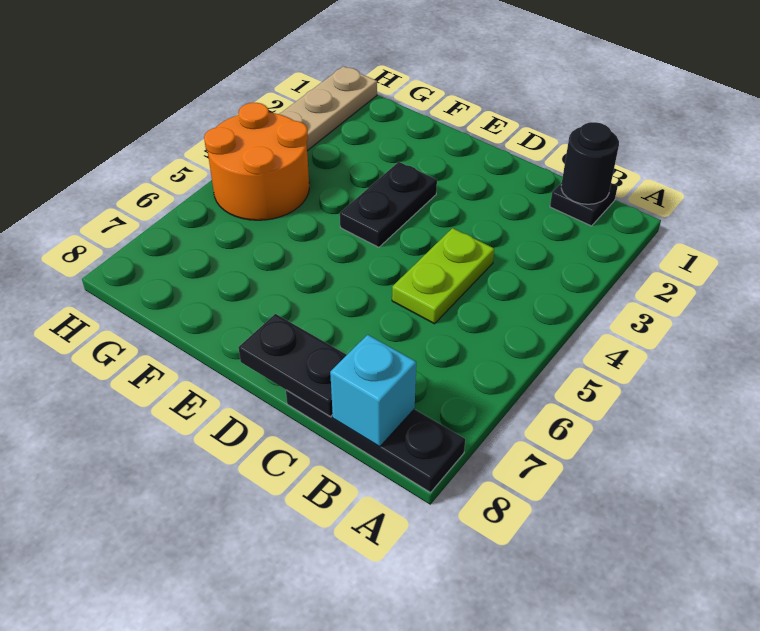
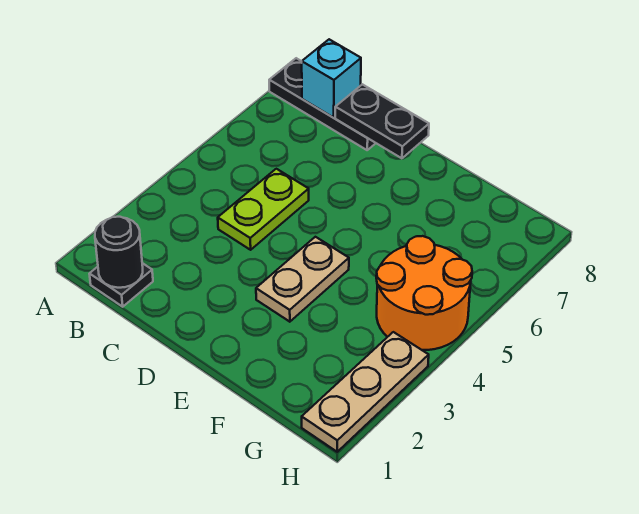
black plate E3:E4 level 1 -> tan plate E3:E4 level 1

